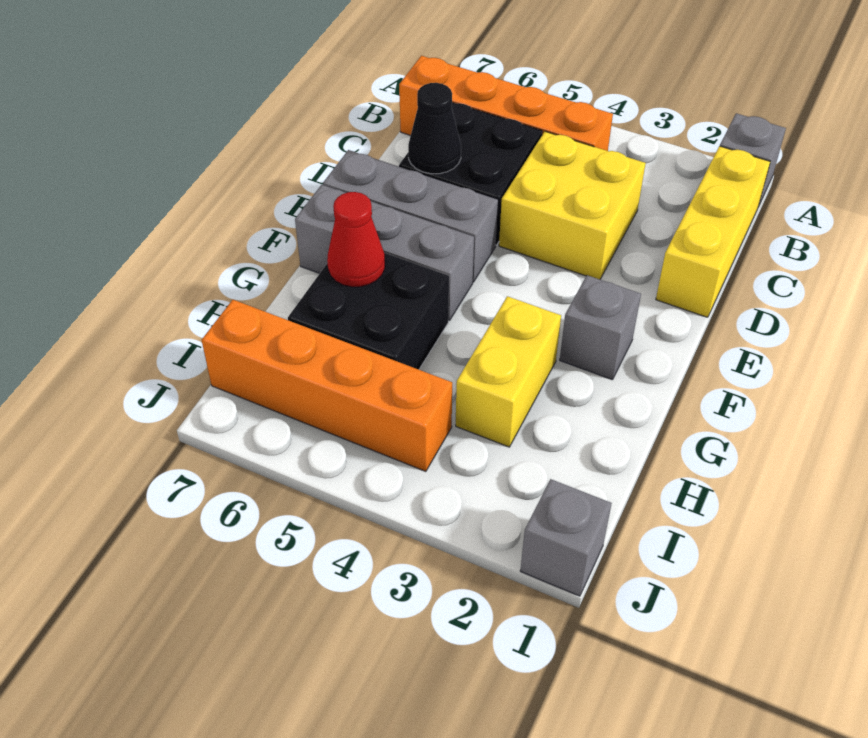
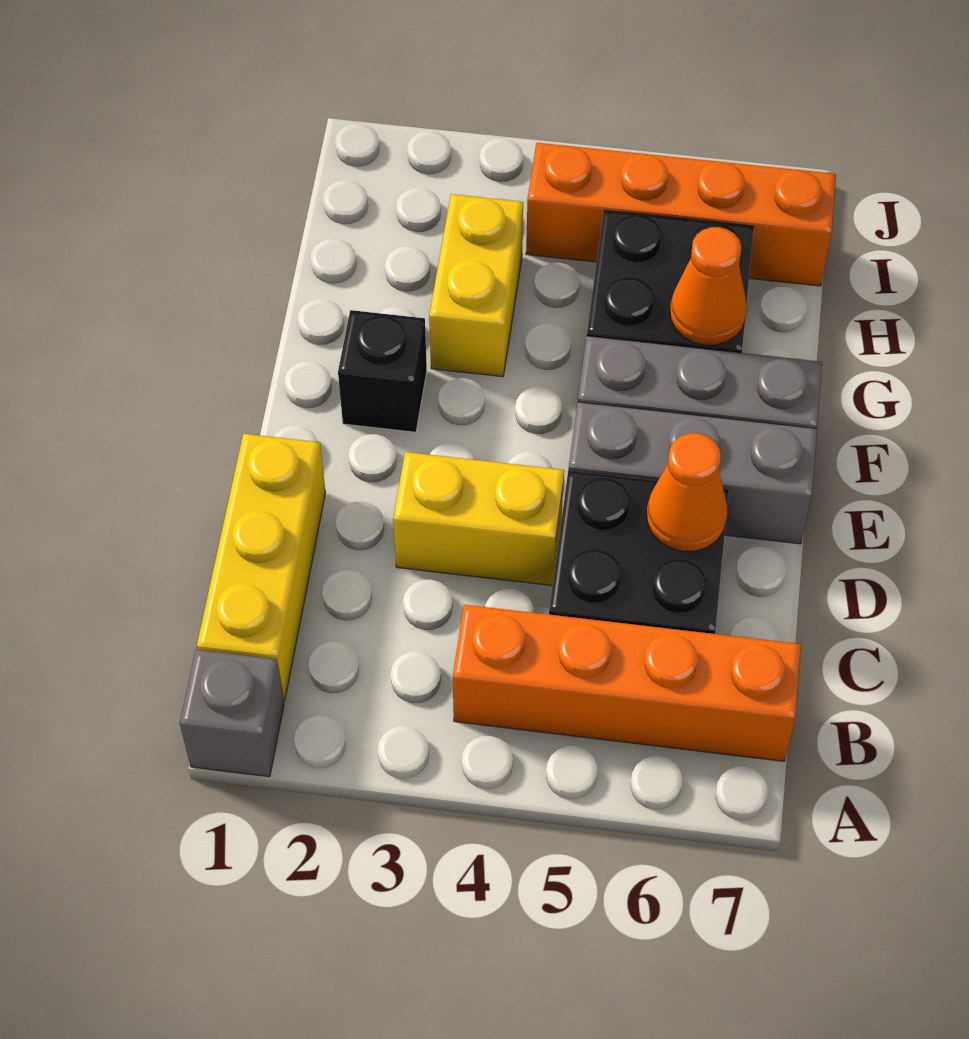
yellow brick C3:D4 level 1 -> yellow brick D3:D4 level 1
black cone D6 level 2 -> orange cone D6 level 2
grey brick F2 level 1 -> black brick F2 level 1
red cone G6 level 2 -> orange cone G6 level 2
grey brick J1 level 1 -> none

